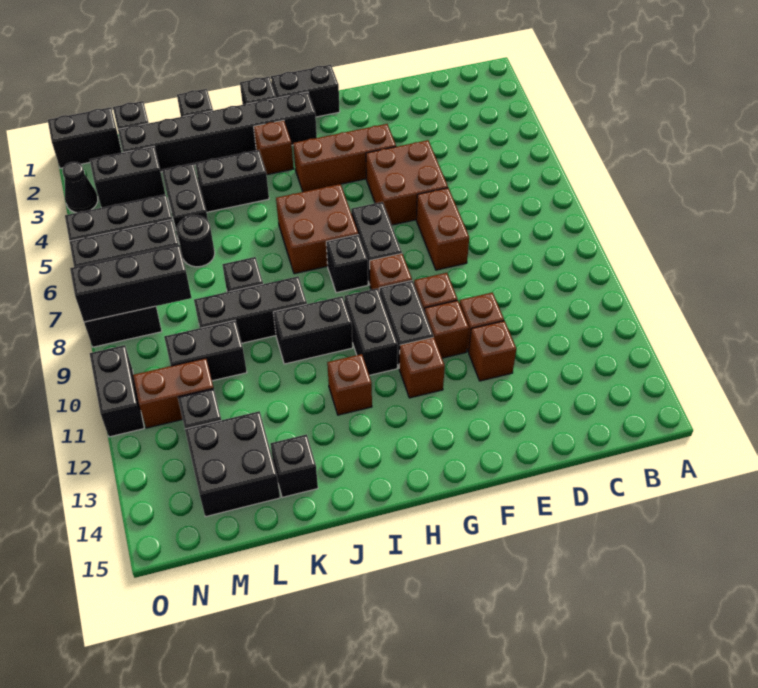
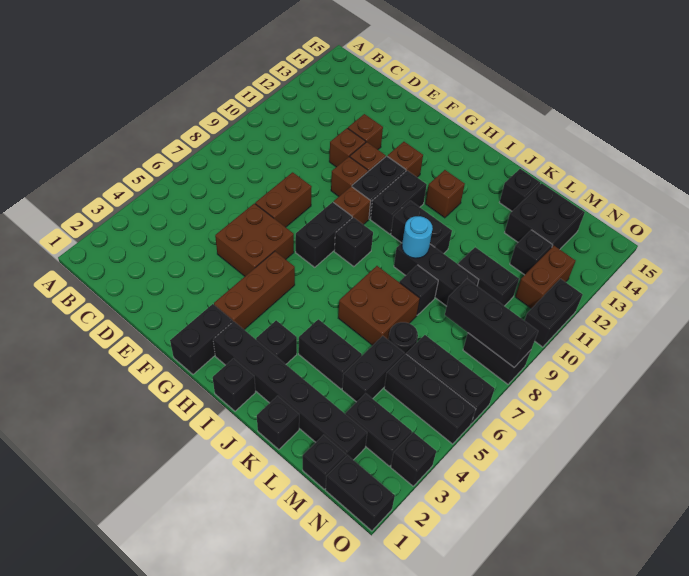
brown brick F4:H4 level 1 -> brown brick G3:G5 level 1
black brick G1:H1 level 1 -> black brick G1:G2 level 1
brown brick H6:I7 level 1 -> brown brick J6:K7 level 1
brown brick I3 level 1 -> black brick I3 level 1
none -> cyan round brick J9 level 2
brown brick M11:N11 level 1 -> brown brick N11:N12 level 1
black cone O3 level 1 -> black brick O3 level 1

